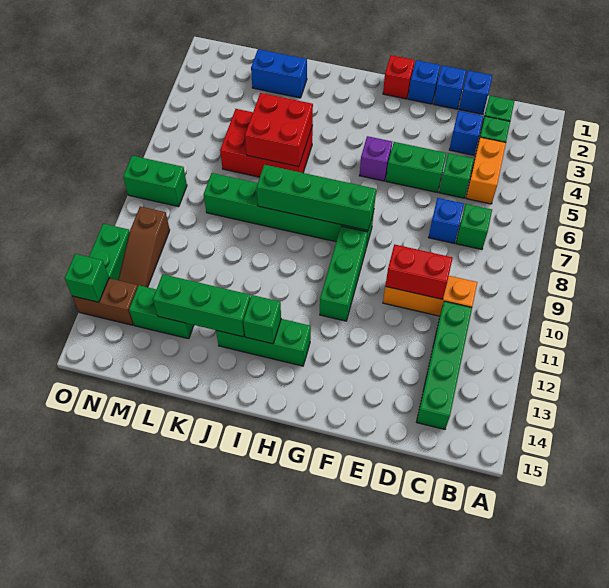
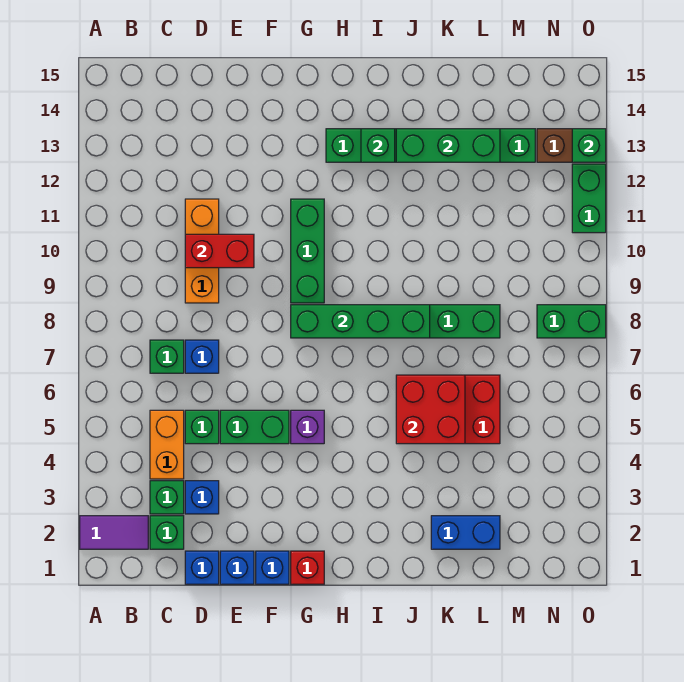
none -> purple tile A2:B2 level 1
orange brick C10:E10 level 1 -> orange brick D9:D11 level 1
green brick C11:C14 level 1 -> none
brown slope N10:N12 level 1 top 10 -> none

